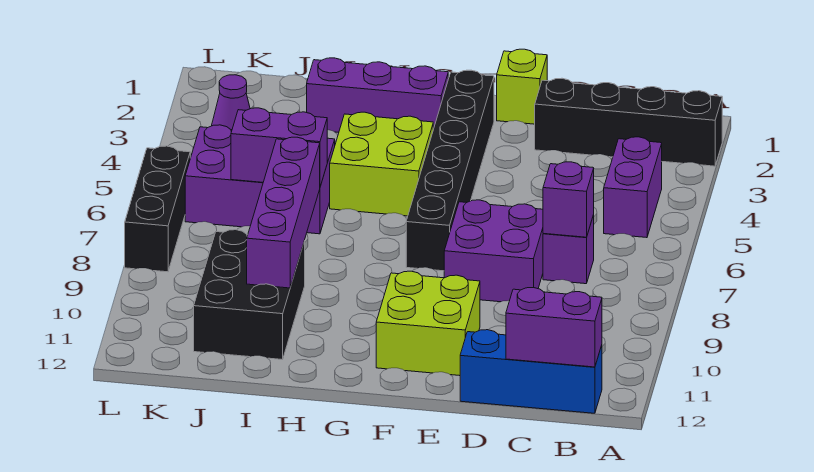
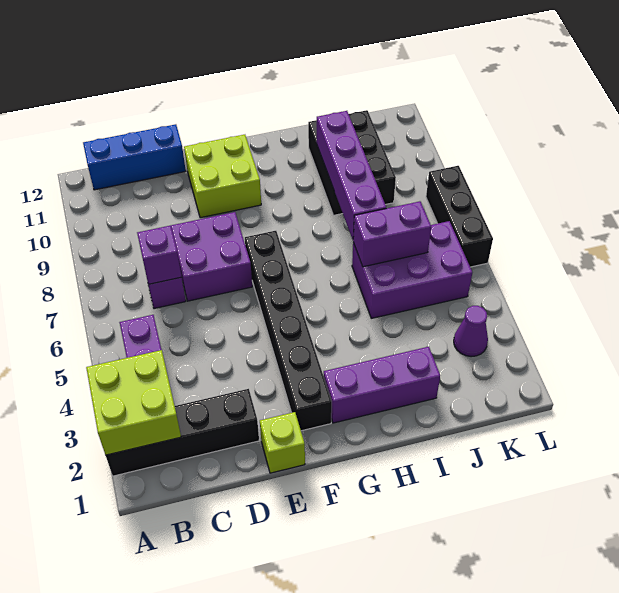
purple brick B12:C12 level 2 -> none
lime brick G4:H5 level 1 -> lime brick A2:B3 level 2

